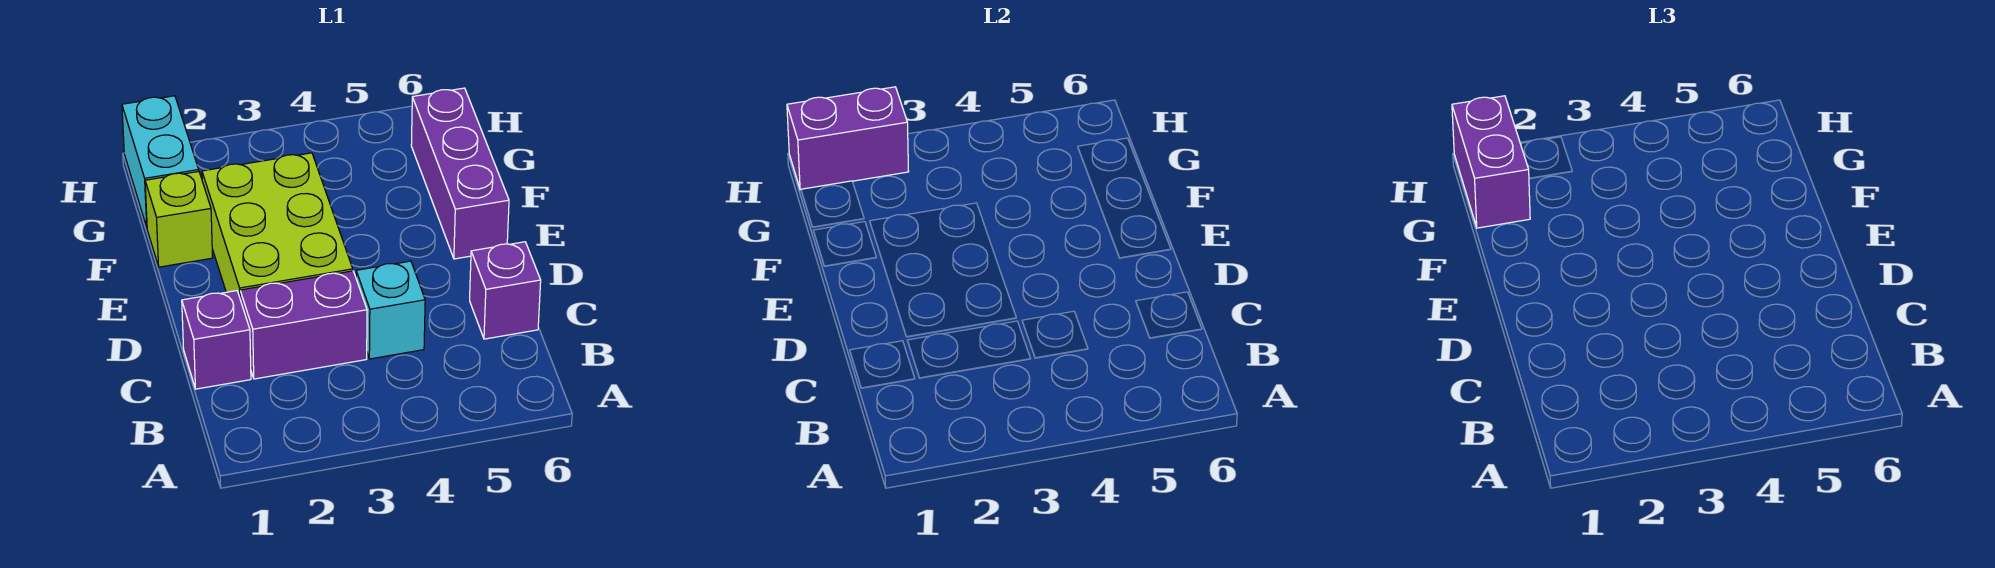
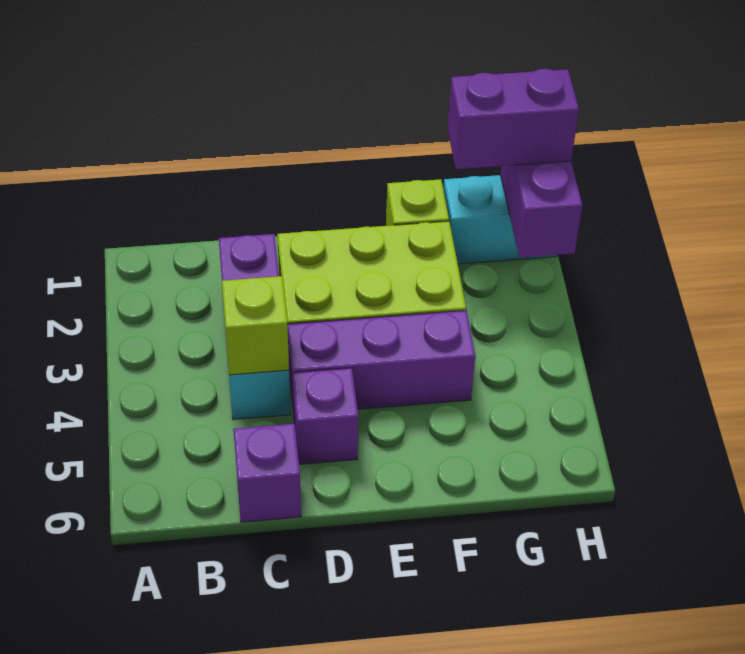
purple brick C1 level 1 -> purple brick D5 level 1
none -> lime brick C4 level 2
purple brick E6:G6 level 1 -> purple brick D4:F4 level 1

